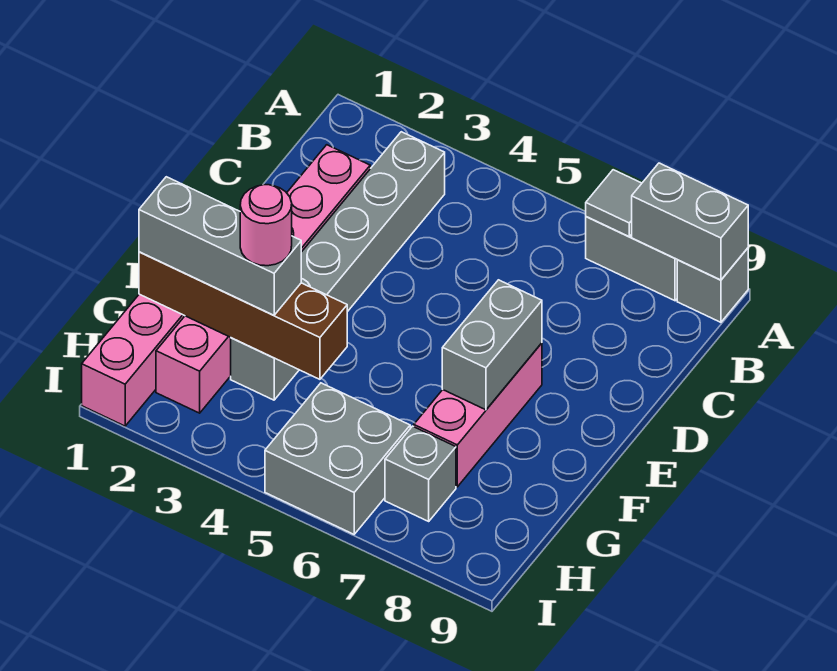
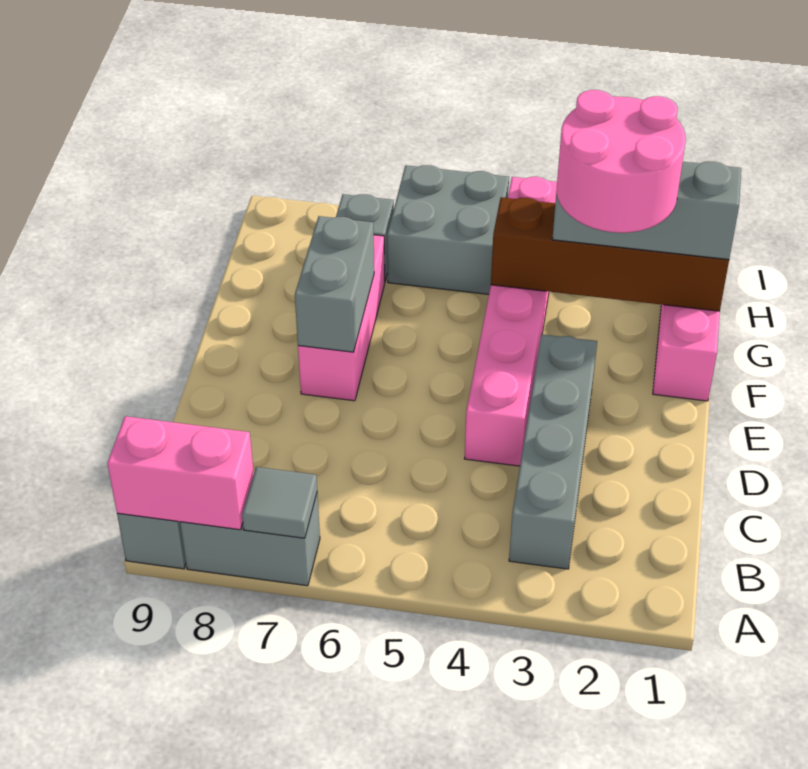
grey brick A8:A9 level 2 -> pink brick A8:A9 level 2
grey brick B3:G3 level 1 -> grey brick B3:E3 level 1
pink brick C2:H2 level 1 -> pink brick D4:I4 level 1
pink round brick G3 level 4 -> pink round brick F2:G3 level 4

